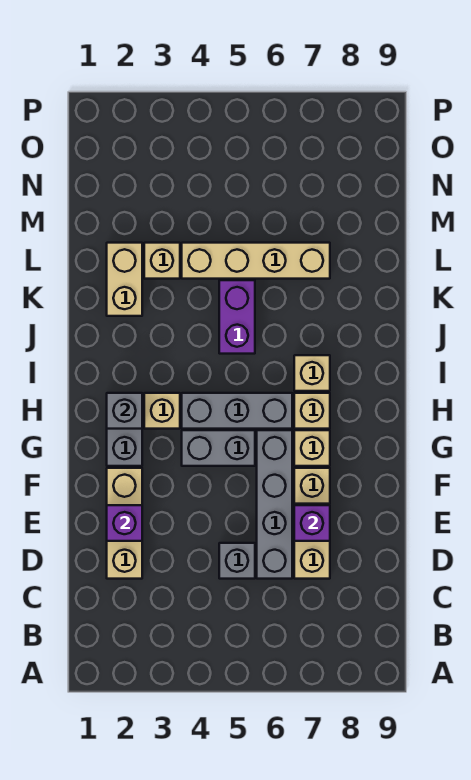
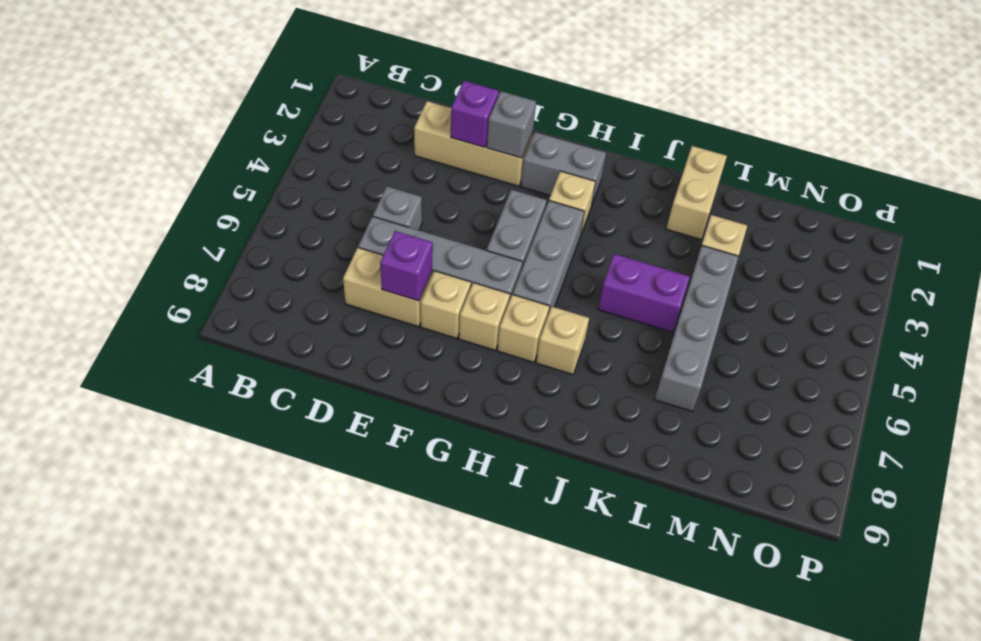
grey brick H2 level 2 -> grey brick F2 level 2
tan brick K2:L2 level 1 -> tan brick K1:K2 level 1
tan brick L4:L7 level 1 -> grey brick L4:L7 level 1

